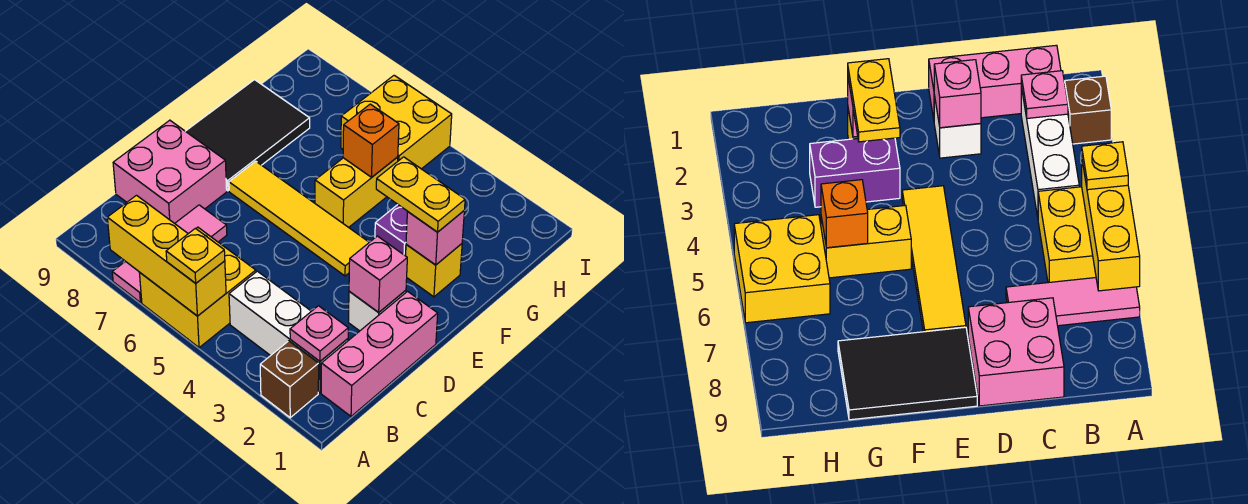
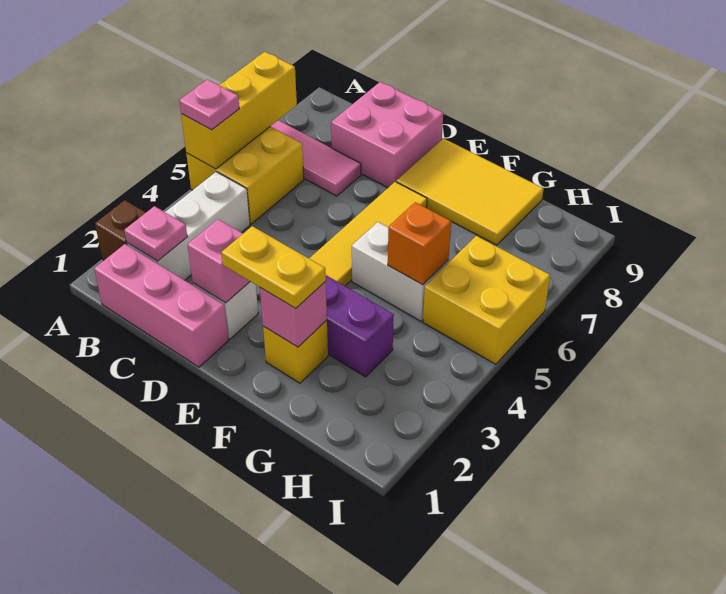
yellow plate A5 level 3 -> pink plate A5 level 3
black tile E8:G9 level 1 -> yellow tile E8:G9 level 1
yellow plate F2:F3 level 3 -> yellow plate E2:F2 level 3
yellow brick F5:G5 level 1 -> white brick F5:G5 level 1

